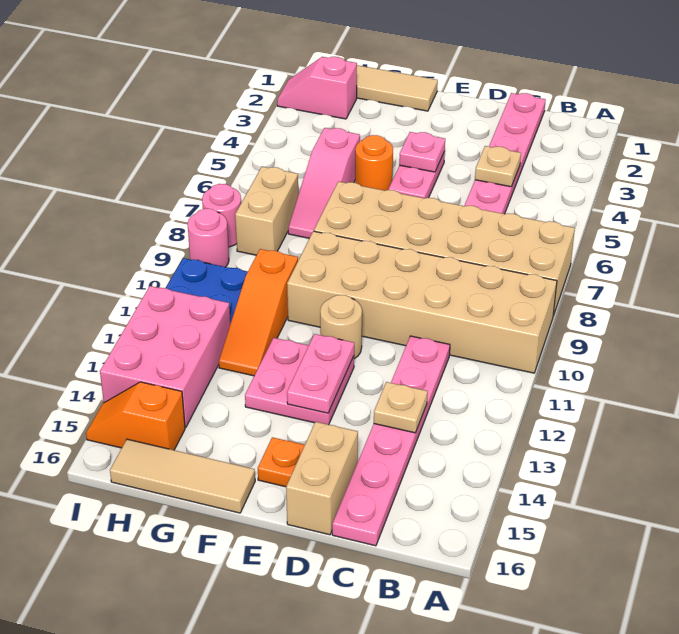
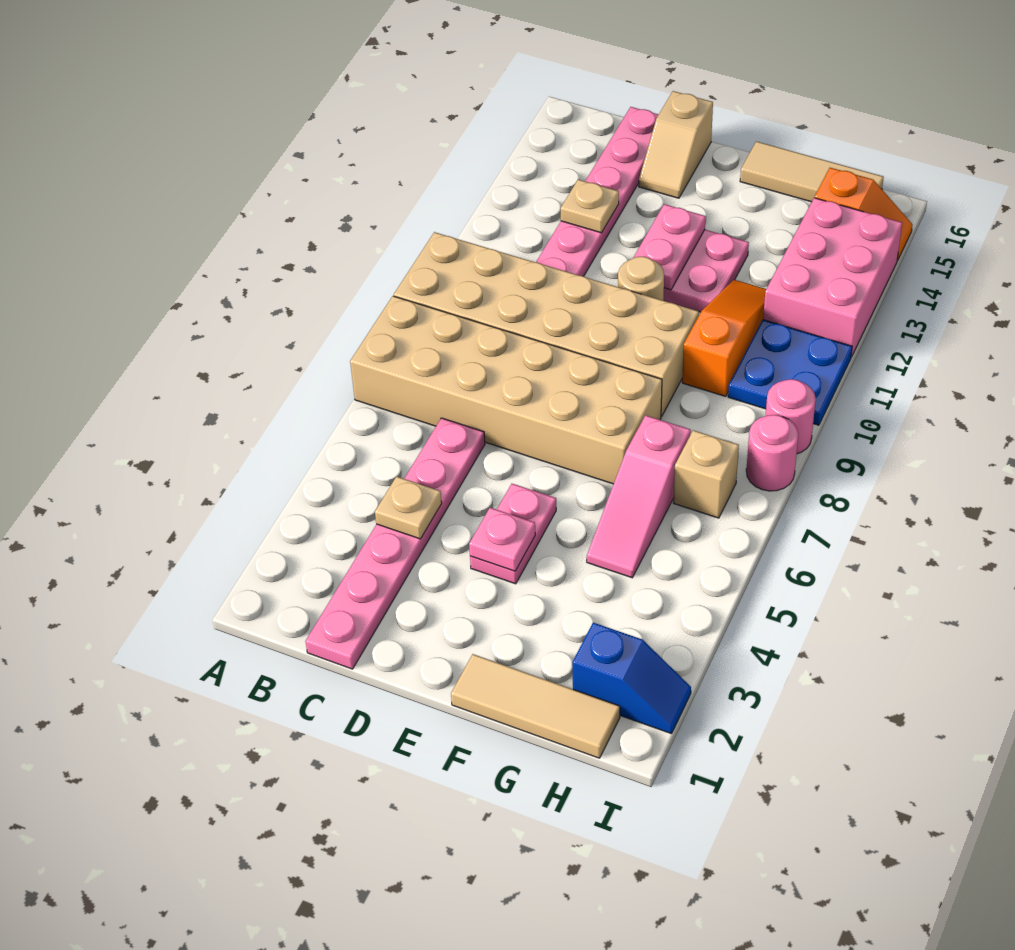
tan brick D15:D16 level 1 -> tan slope D15:D16 level 1 top 16
orange plate E15 level 1 -> none
orange round brick F5 level 1 -> none
pink slope G5:G7 level 1 top 5 -> pink slope G5:G7 level 1 top 7
pink slope H2:I2 level 1 top H -> blue slope H2:I2 level 1 top H
tan brick H7:H8 level 1 -> tan brick H7 level 1

